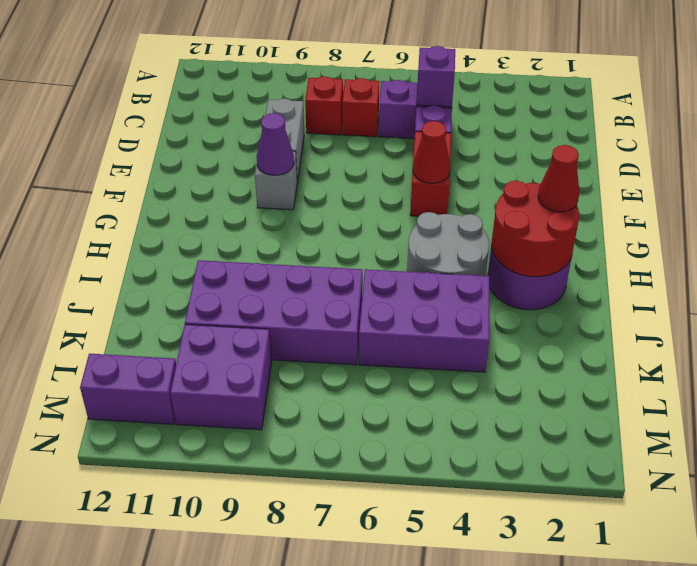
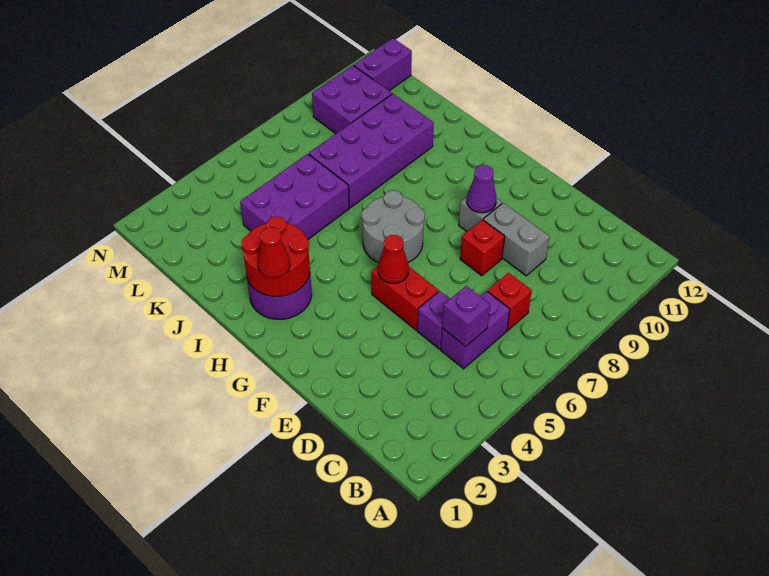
red brick C8 level 1 -> red brick E8 level 1
grey round brick H4:I5 level 1 -> grey round brick G6:H7 level 1

